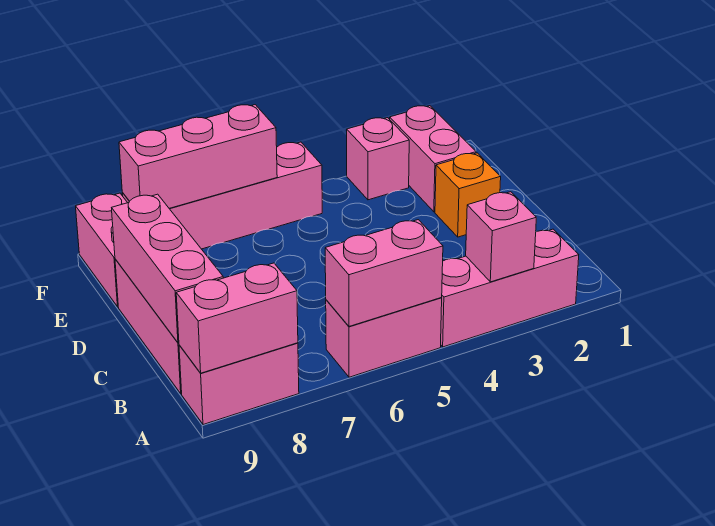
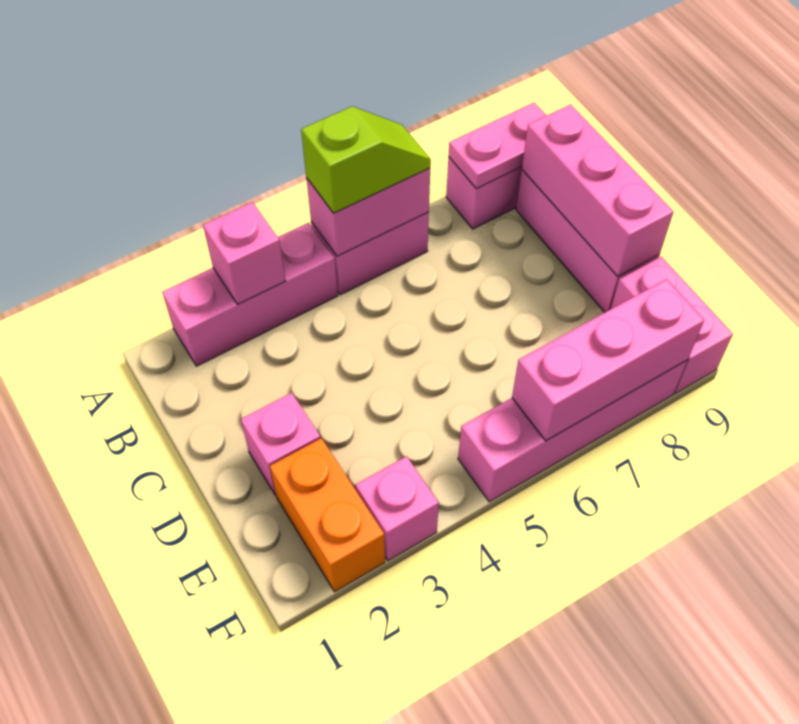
none -> lime slope A5:A6 level 3 top 5
pink brick A8:A9 level 2 -> pink plate A8:A9 level 2
orange brick D2 level 1 -> pink brick D2 level 1
pink brick E2:F2 level 1 -> orange brick E2:F2 level 1

